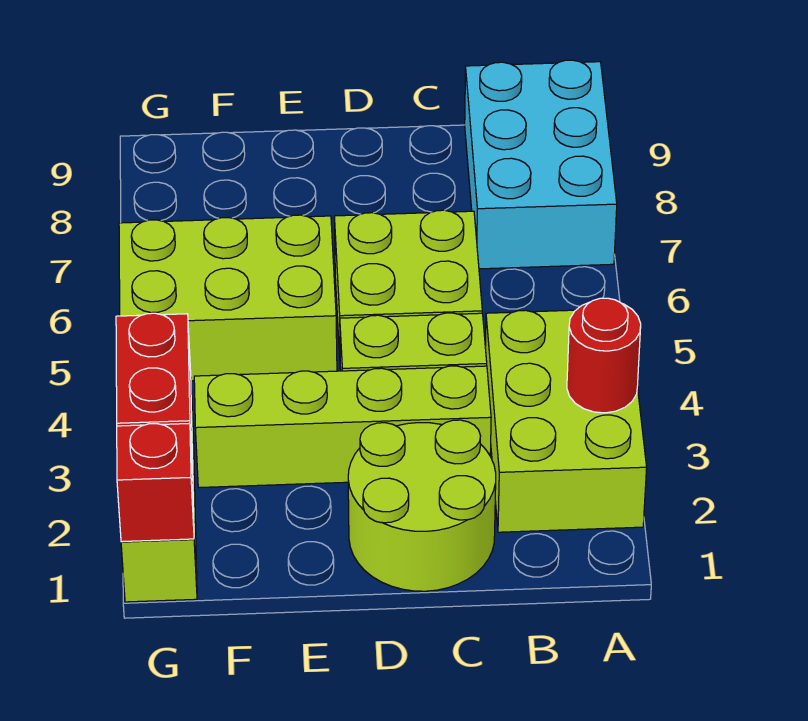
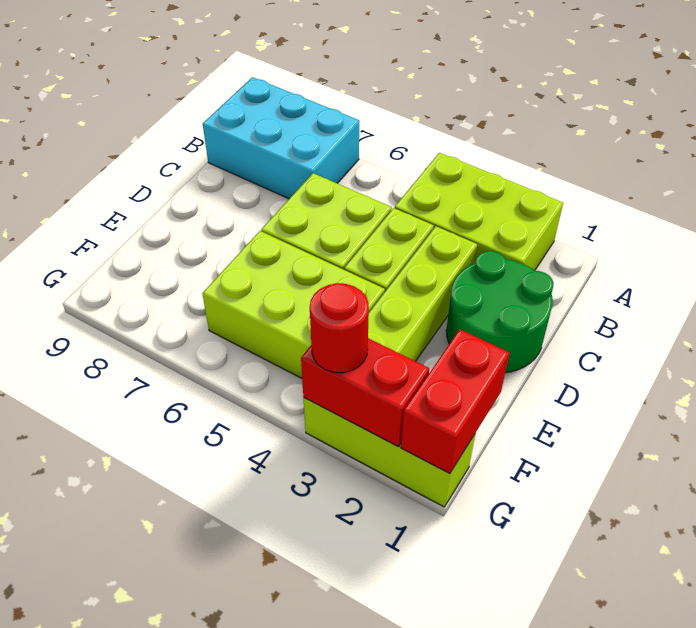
red round brick A3 level 2 -> red round brick G3 level 3
lime round brick C1:D2 level 1 -> green round brick C1:D2 level 1
lime brick E5:G6 level 1 -> lime brick E4:F6 level 1
red brick G1 level 2 -> red brick F1:G1 level 2

